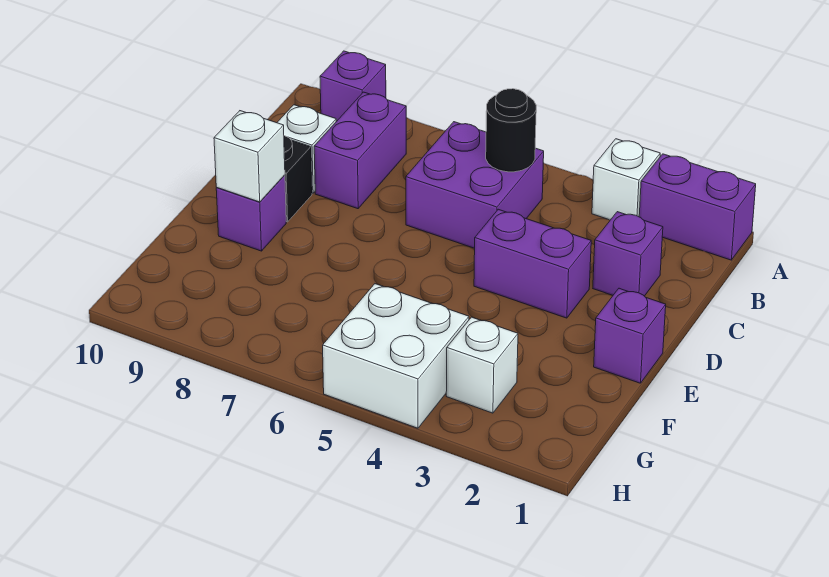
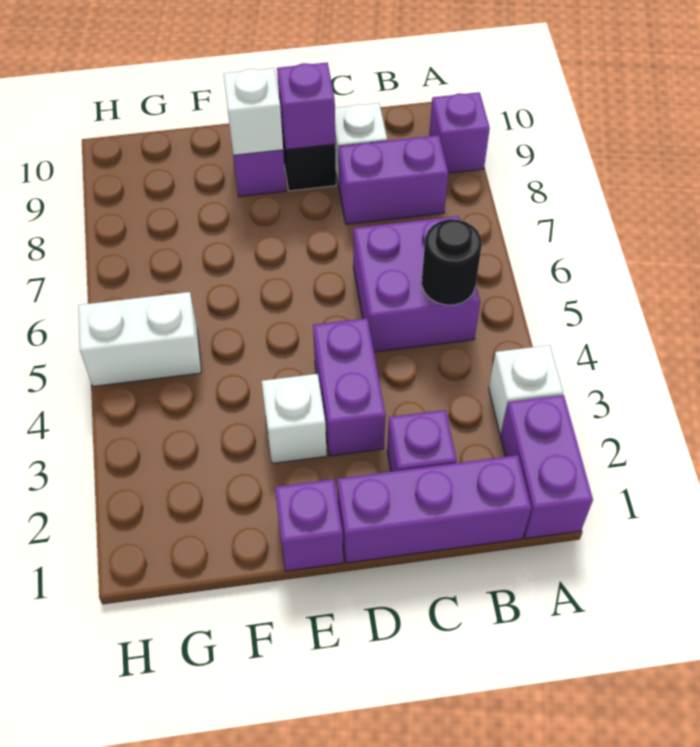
none -> purple brick B1:D1 level 1
none -> purple brick D9 level 2
white brick G3 level 1 -> white brick E3 level 1
white brick G4:H5 level 1 -> white brick G5:H5 level 1

